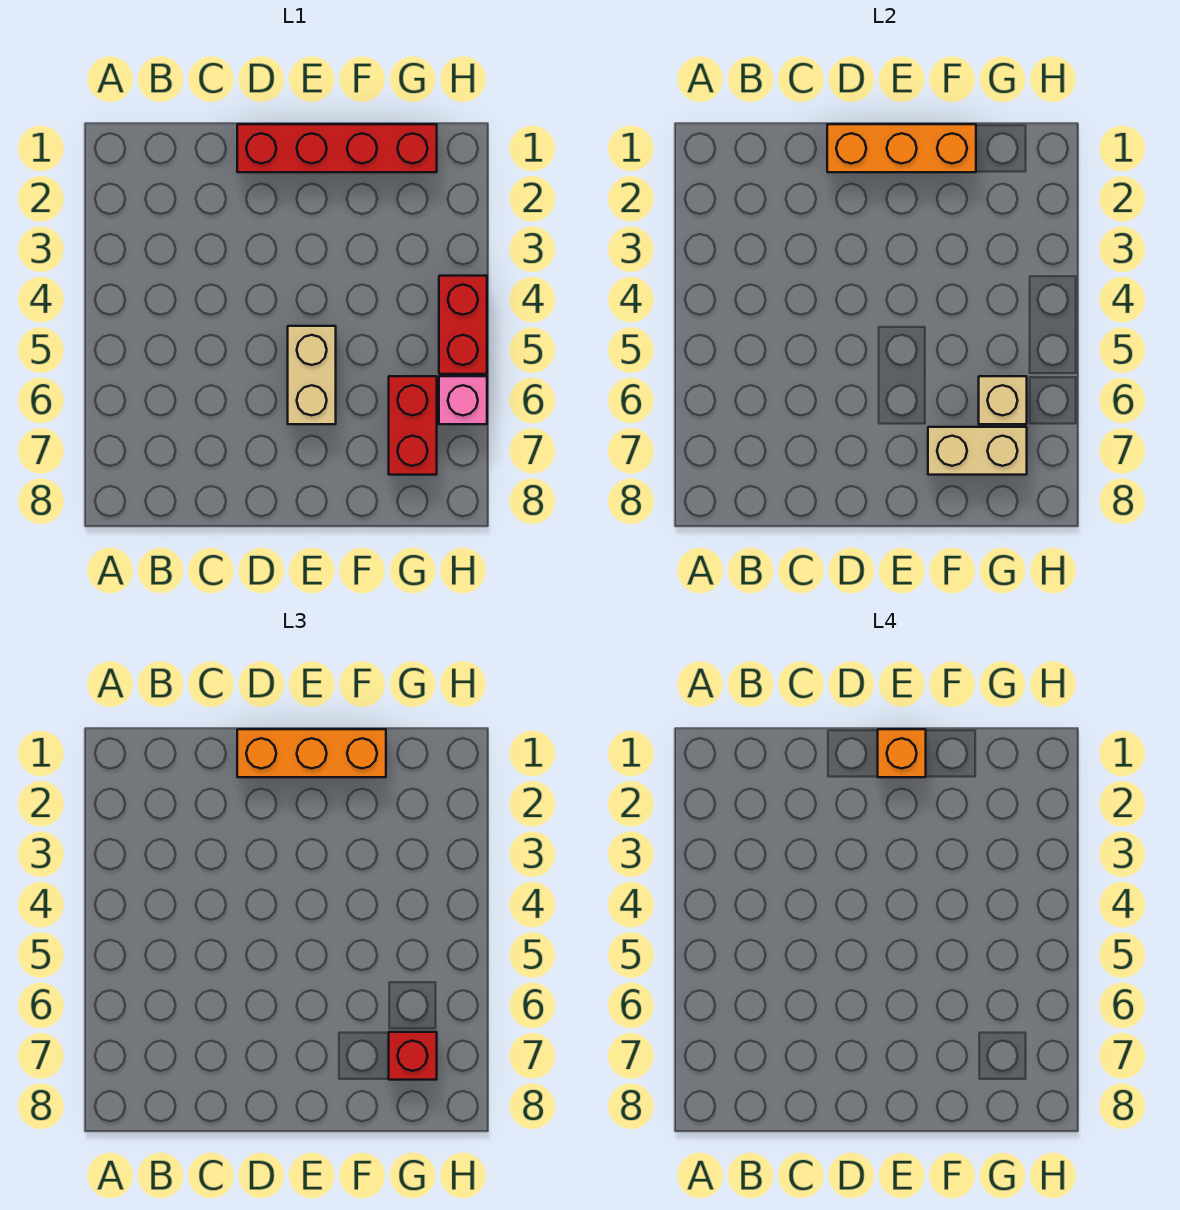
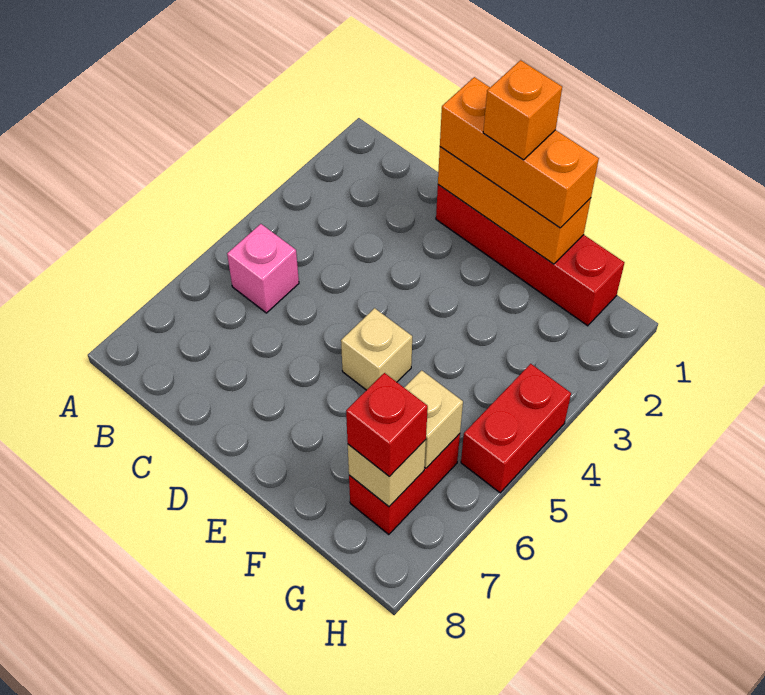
tan brick E5:E6 level 1 -> tan brick E5 level 1
tan brick F7:G7 level 2 -> tan brick G7 level 2
pink brick H6 level 1 -> pink brick B5 level 1

